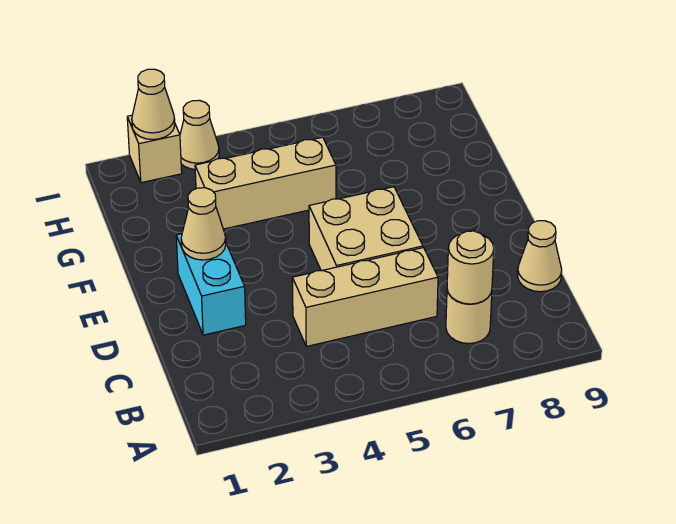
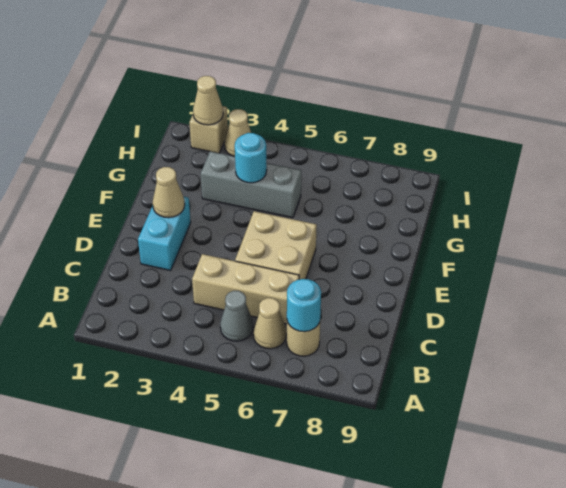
none -> grey cone B5 level 1
tan round brick B7 level 2 -> cyan round brick B7 level 2
tan cone C9 level 1 -> tan cone B6 level 1
tan brick G3:G5 level 1 -> grey brick G3:G5 level 1
none -> cyan round brick G4 level 2

